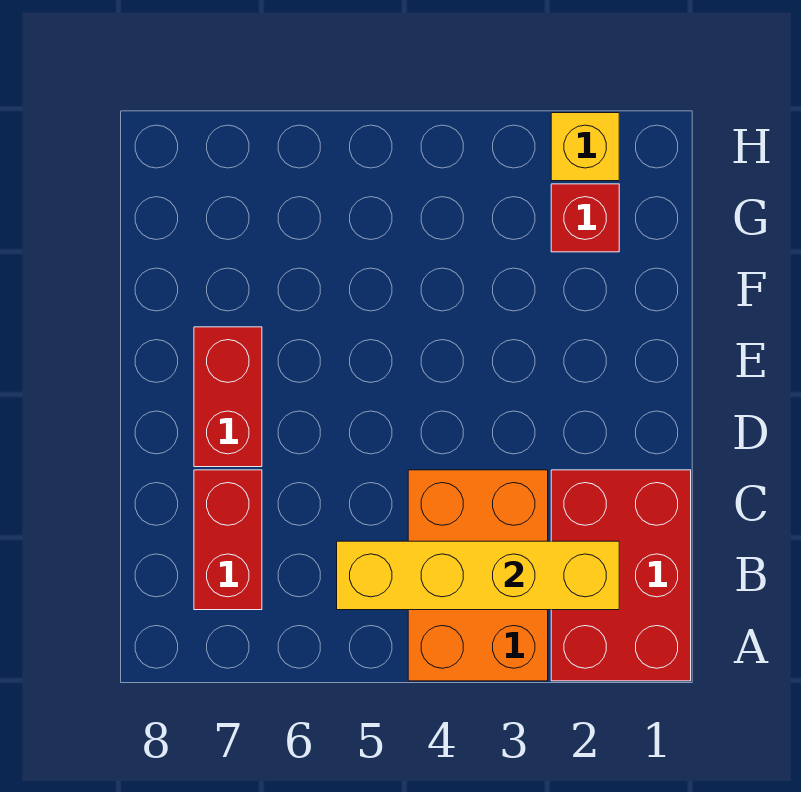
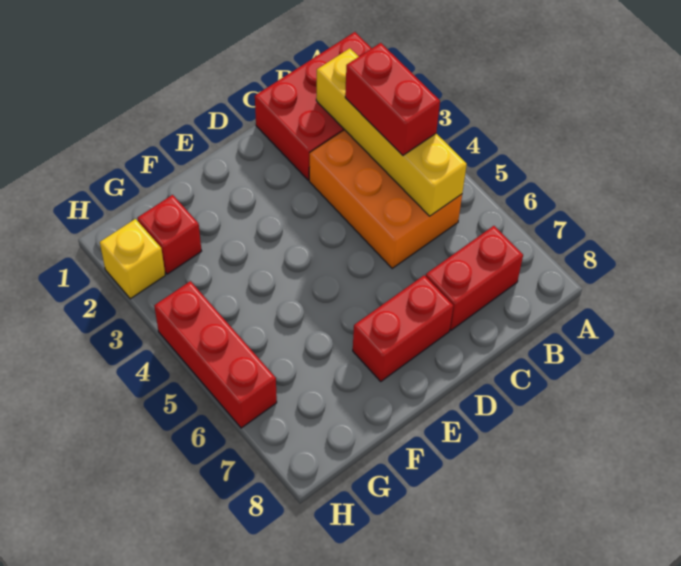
orange brick A3:C4 level 1 -> orange brick B3:C5 level 1
none -> red brick B3:B4 level 3
none -> red brick H4:H6 level 1

